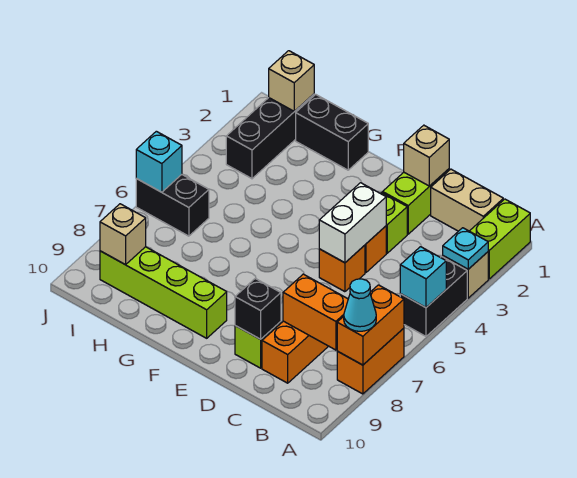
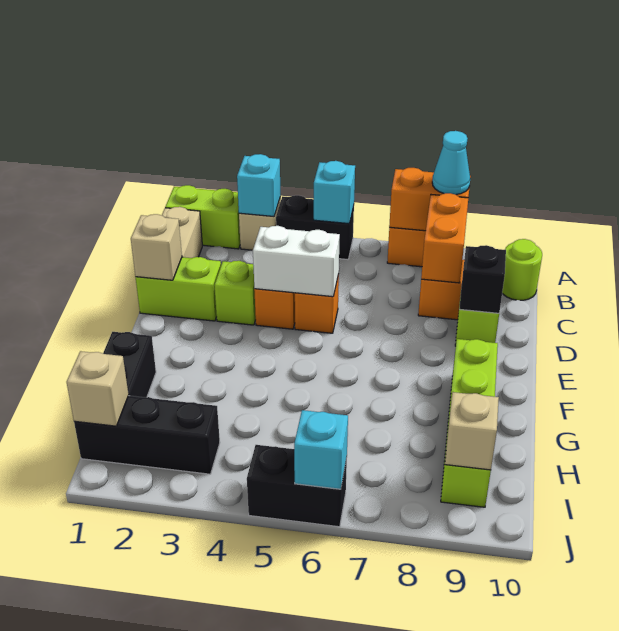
cyan plate A3 level 2 -> cyan brick A3 level 2
none -> lime round brick B10 level 1
black brick I6:J6 level 1 -> black brick J5:J6 level 1

